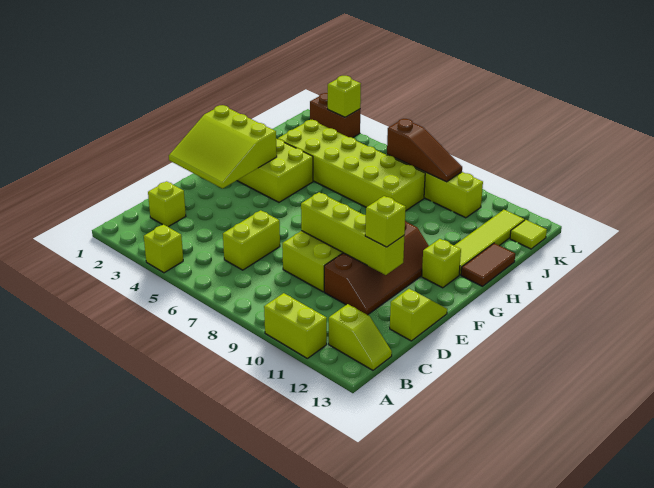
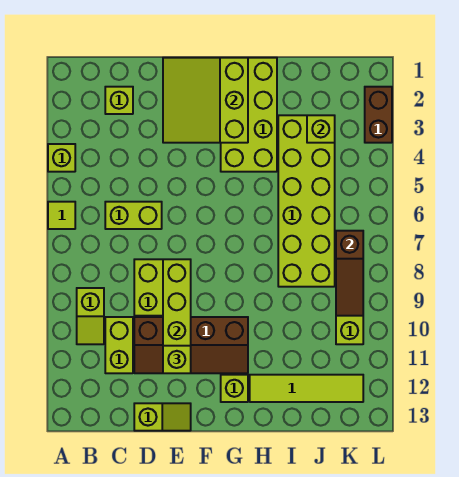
lime brick A10:A11 level 1 -> lime brick C10:C11 level 1
lime slope B12:B13 level 1 top 12 -> lime slope B9:B10 level 1 top 9
brown tile H13:I13 level 1 -> none
lime tile K13 level 1 -> lime tile A6 level 1
lime brick L3 level 2 -> lime brick J3 level 2

